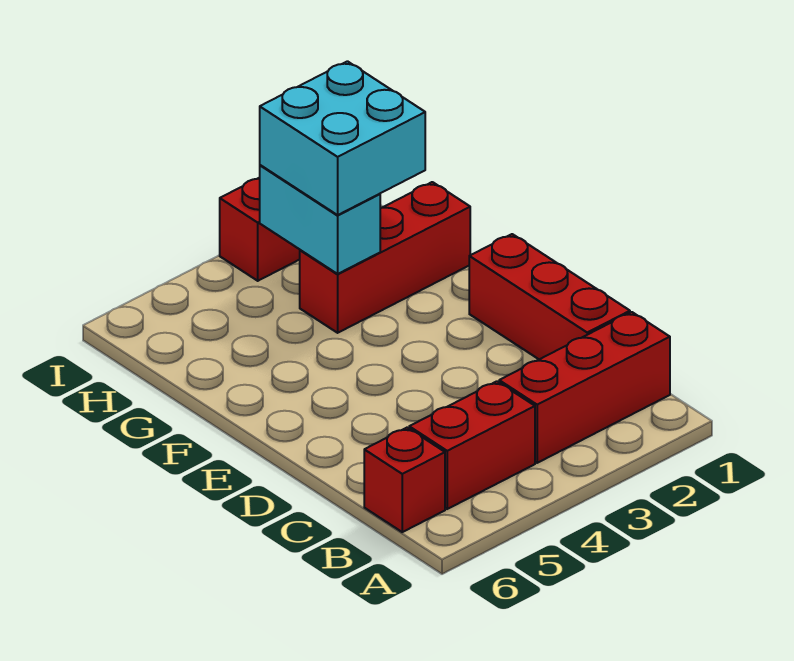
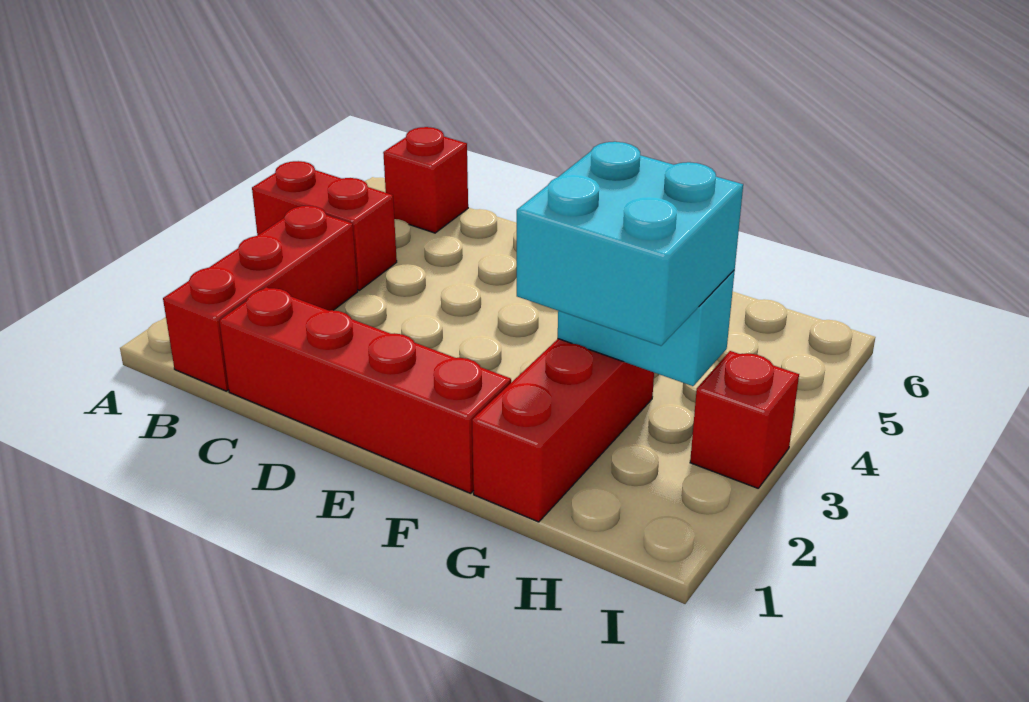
red brick B4:B5 level 1 -> red brick A4:B4 level 1
red brick C1:E1 level 1 -> red brick C1:F1 level 1

